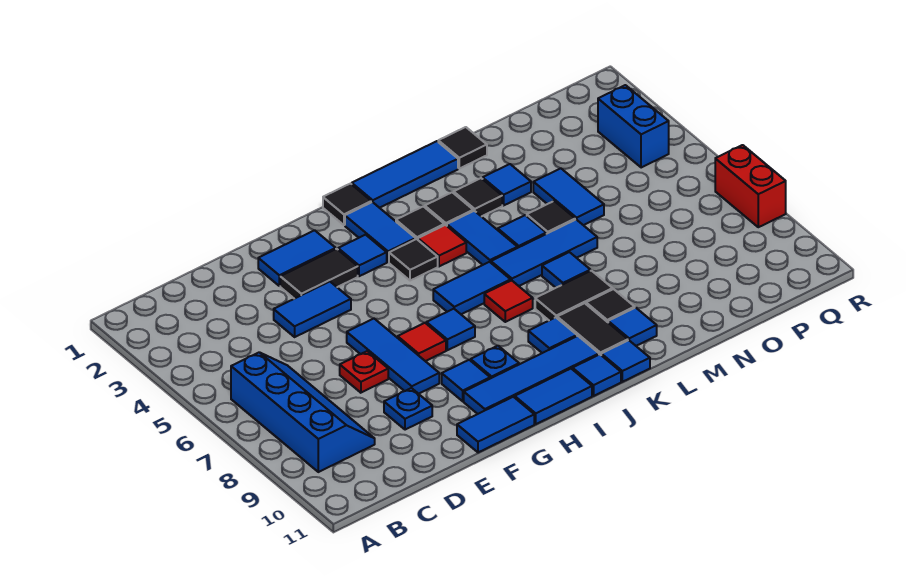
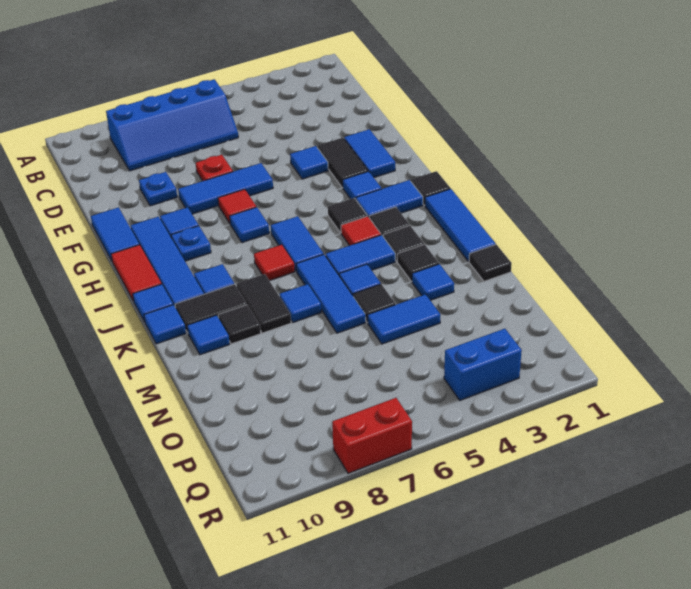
blue tile E4:F4 level 1 -> blue tile F4 level 1
blue tile H11:I11 level 1 -> red tile H11:I11 level 1

